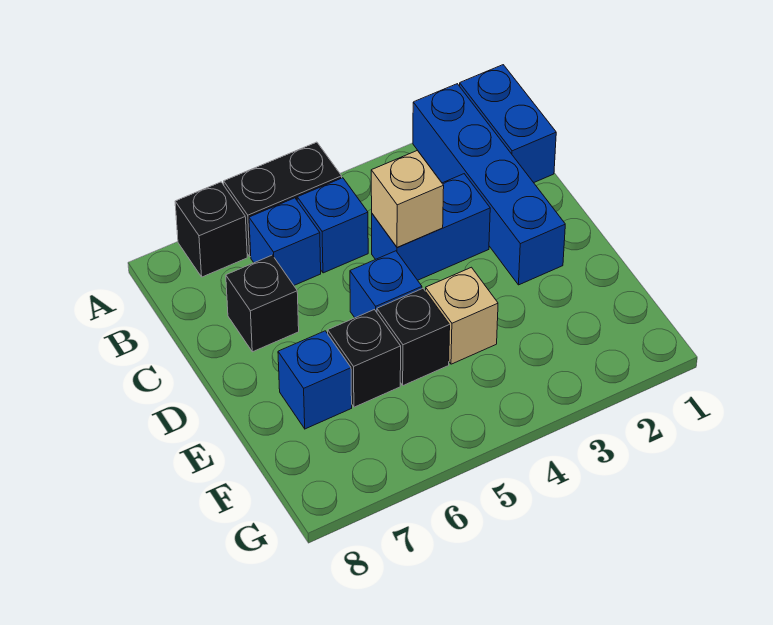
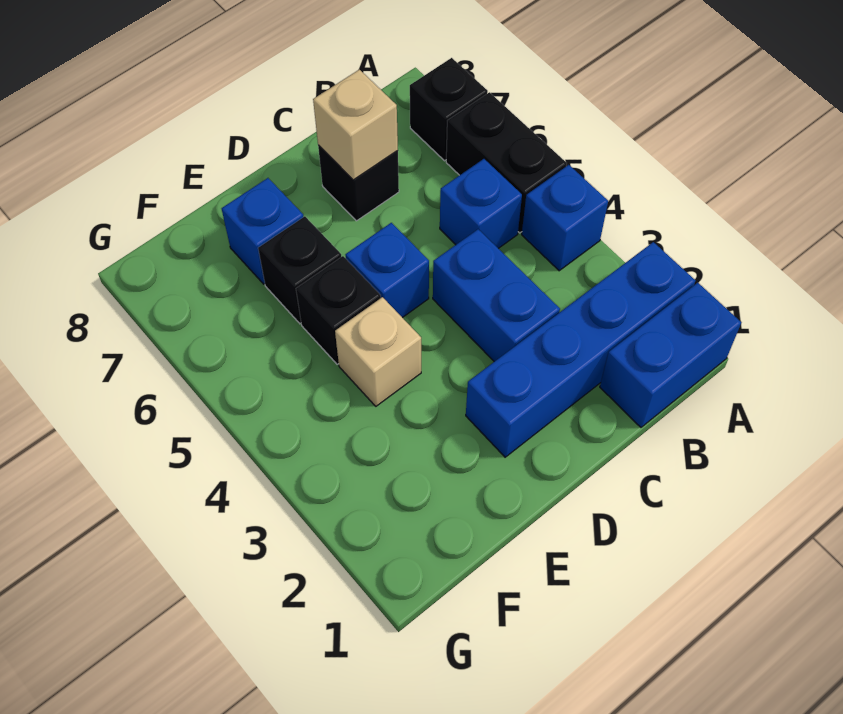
blue brick B6 level 1 -> blue brick A4 level 1
tan brick C4 level 2 -> tan brick C7 level 2

